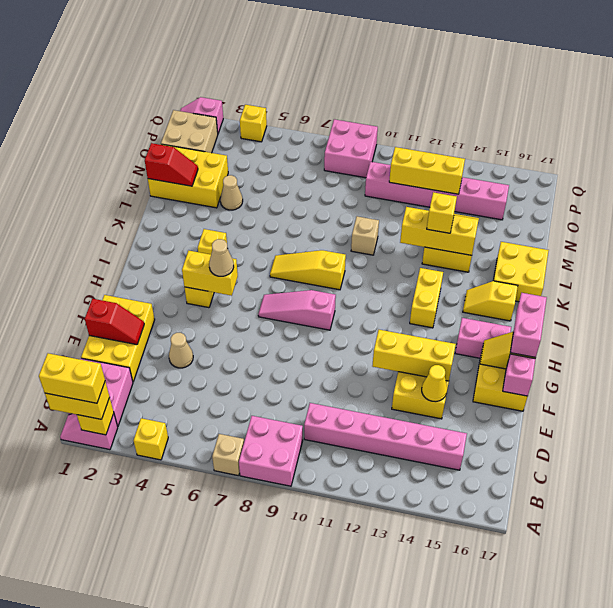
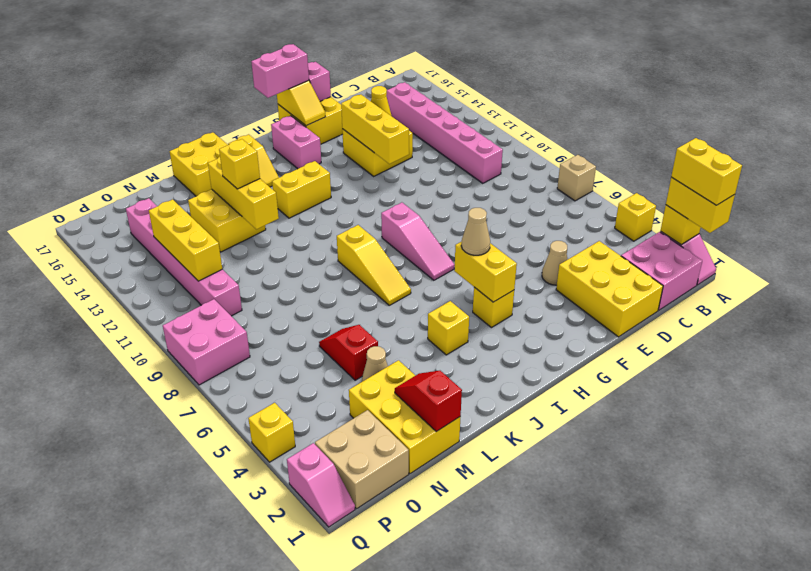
pink brick A8:B9 level 1 -> none
yellow brick D1:F2 level 1 -> yellow brick D1:E3 level 1
red slope E1:E2 level 2 top 1 -> red slope M5:M6 level 1 top 5
tan brick L10 level 1 -> none

